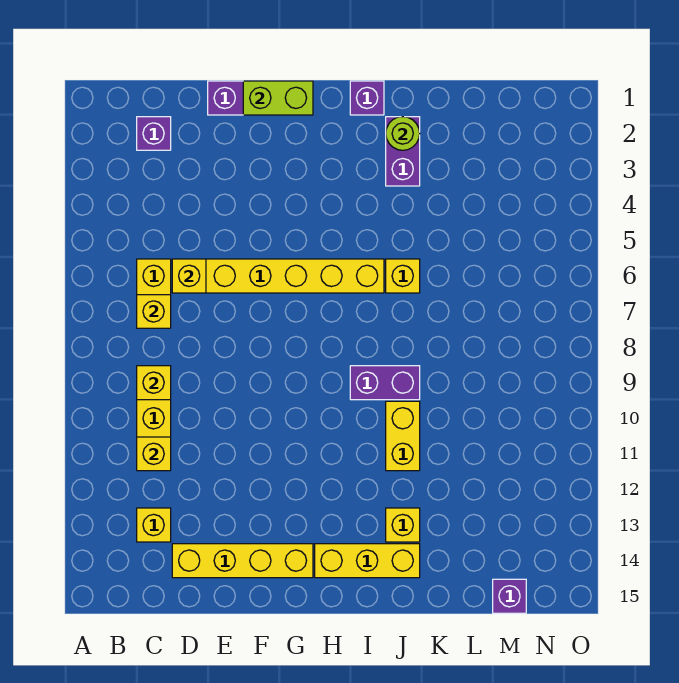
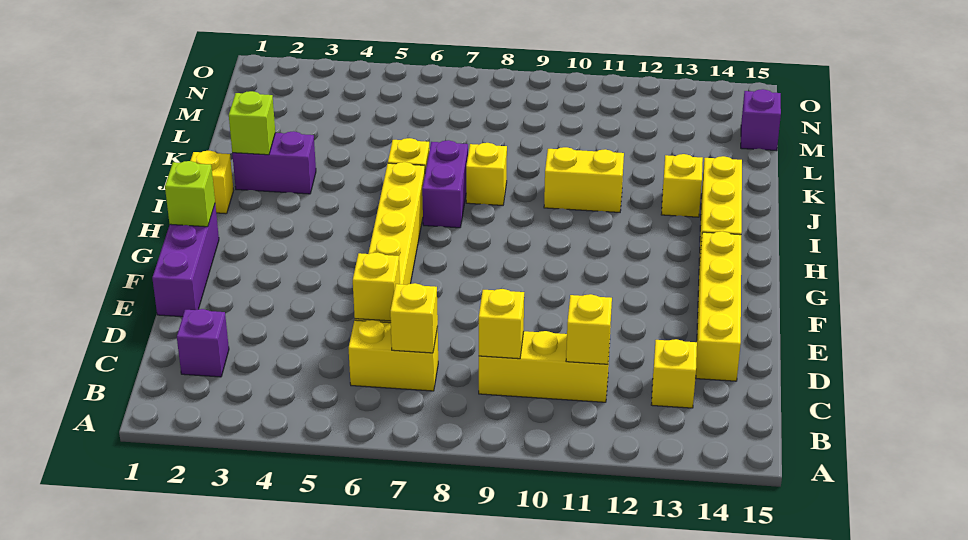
lime brick F1:G1 level 2 -> lime brick G1 level 2
purple brick I1 level 1 -> yellow brick I1 level 1
purple brick I9:J9 level 1 -> purple brick I7:J7 level 1
lime round brick J2 level 2 -> lime brick J2 level 2
none -> yellow brick J8 level 1

